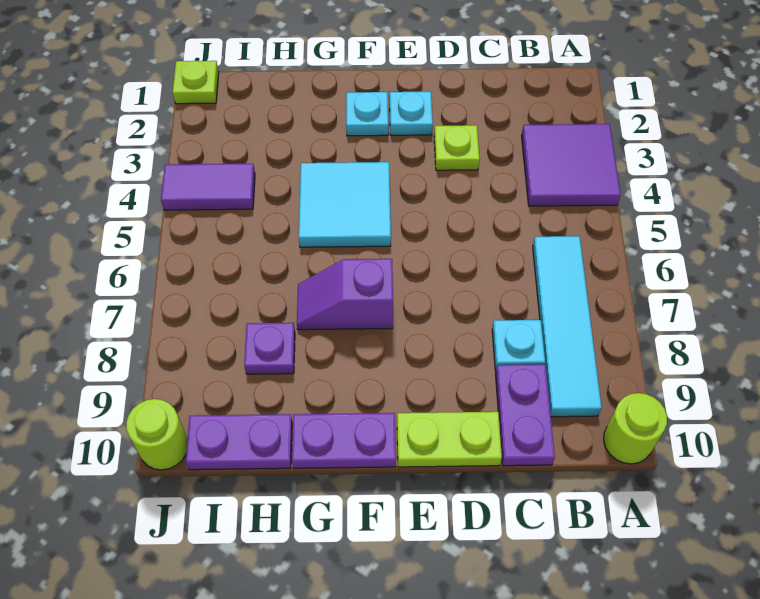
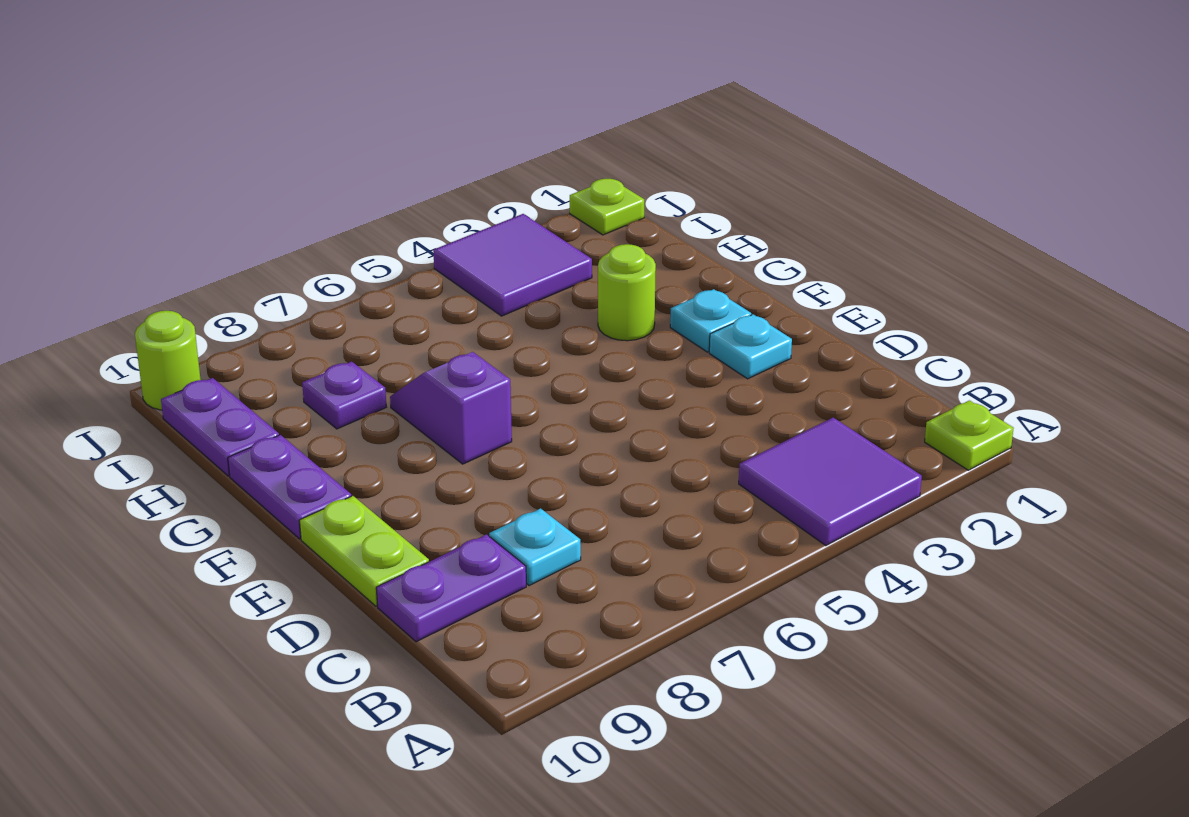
lime round brick A10 level 1 -> lime round brick G3 level 1
cyan tile B6:B9 level 1 -> none
lime plate D3 level 1 -> lime plate A1 level 1
cyan tile F4:G5 level 1 -> none
purple tile I4:J4 level 1 -> purple tile I3:J4 level 1

